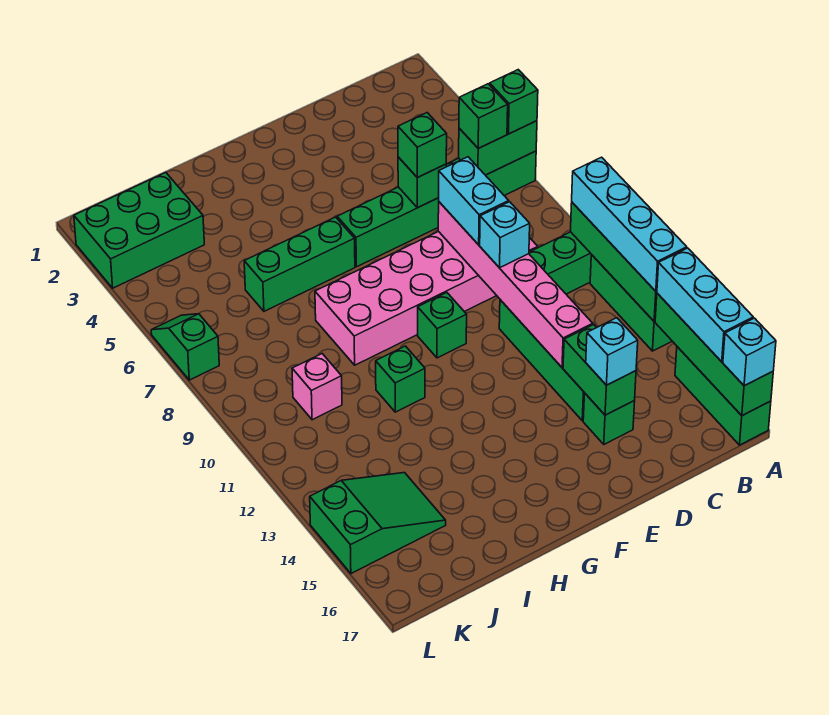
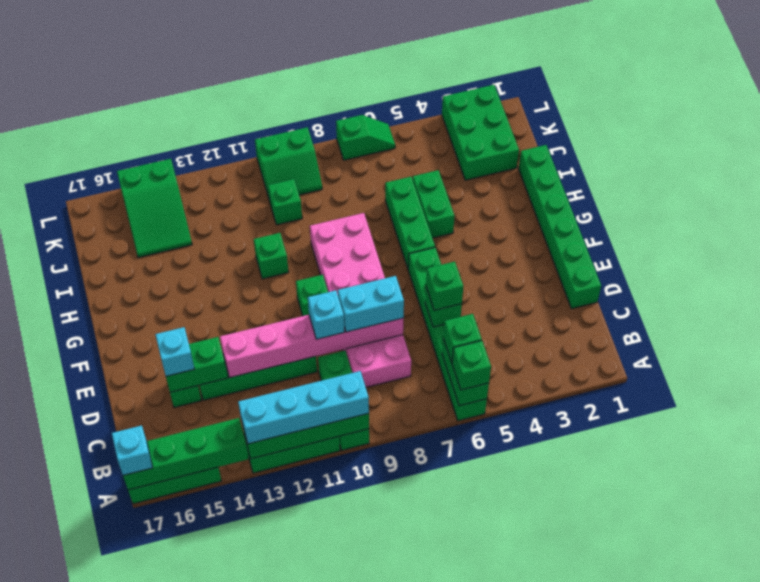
cyan brick A14:A16 level 3 -> none
none -> green brick D1:I1 level 1
none -> green brick H5:I5 level 1
pink brick J10 level 1 -> green brick J10 level 1
none -> green slope K9:L10 level 1 top L

